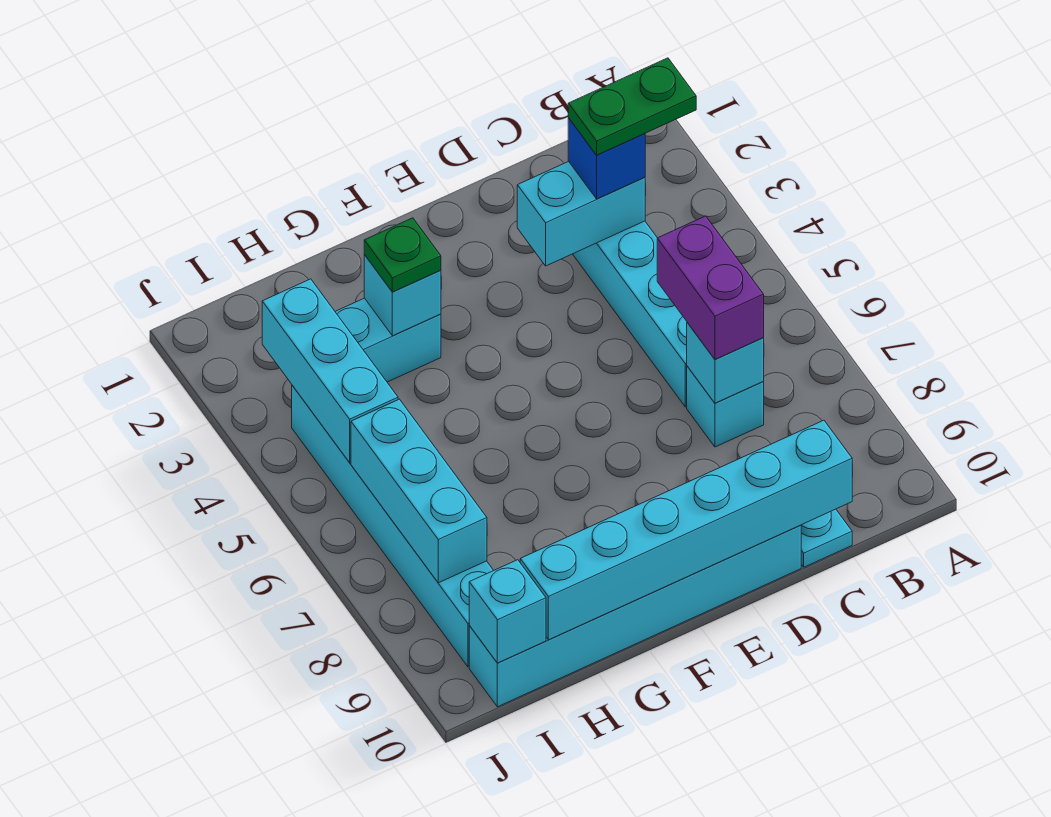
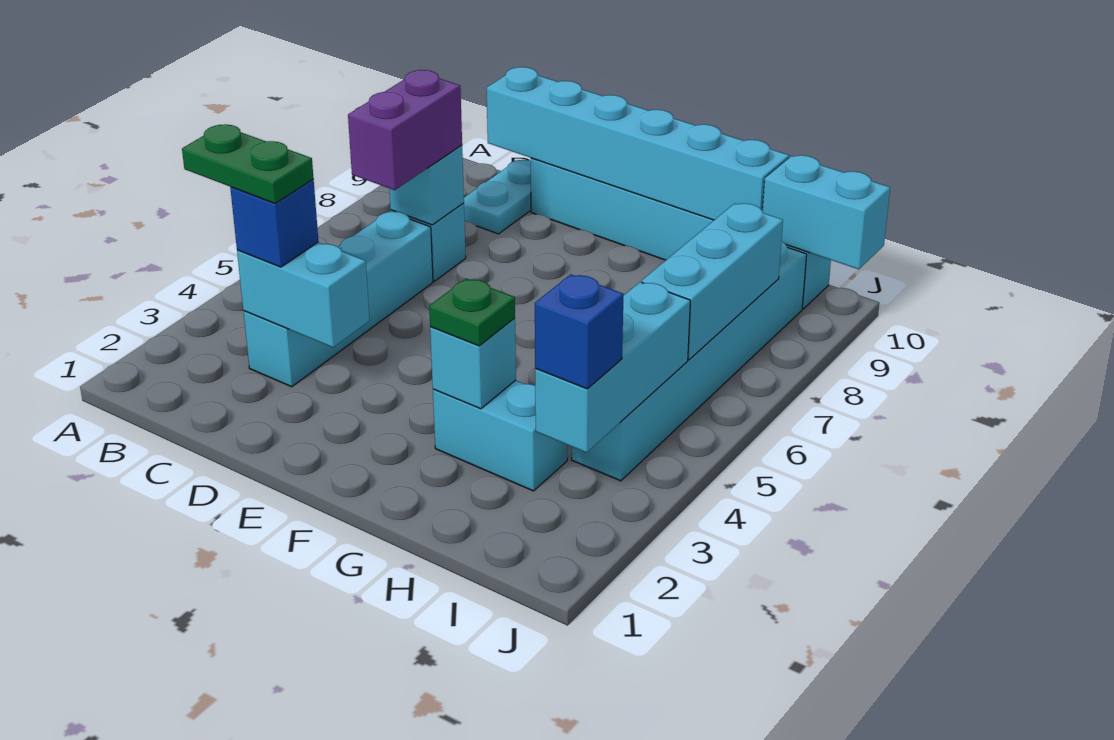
none -> blue brick I3 level 3
cyan brick I10 level 2 -> cyan brick I10:J10 level 2

